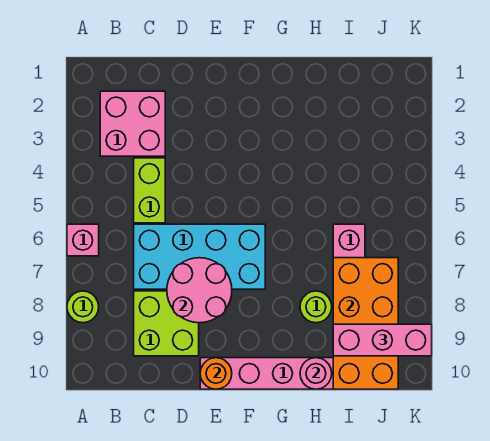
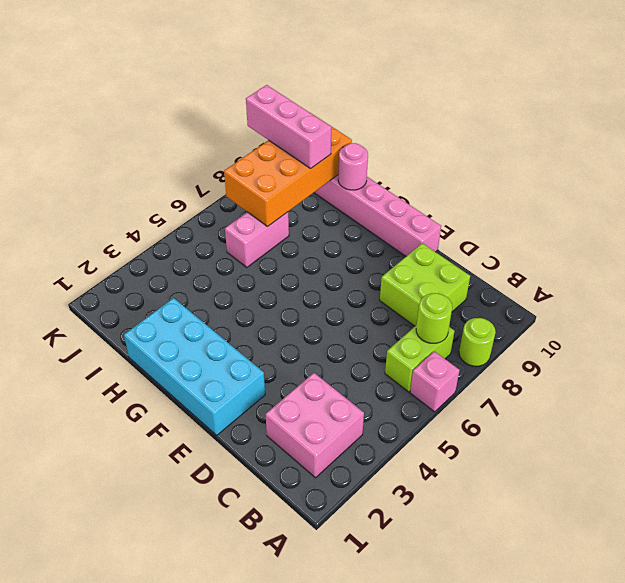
lime brick C4:C5 level 1 -> lime brick B6:B7 level 1
cyan brick C6:F7 level 1 -> cyan brick E1:H2 level 1
pink round brick D7:E8 level 2 -> none
orange round brick E10 level 2 -> none
lime round brick H8 level 1 -> lime round brick B7 level 2

